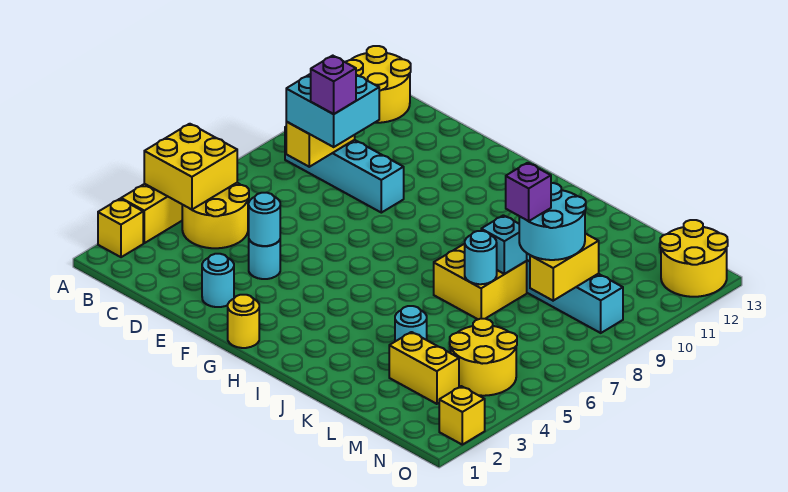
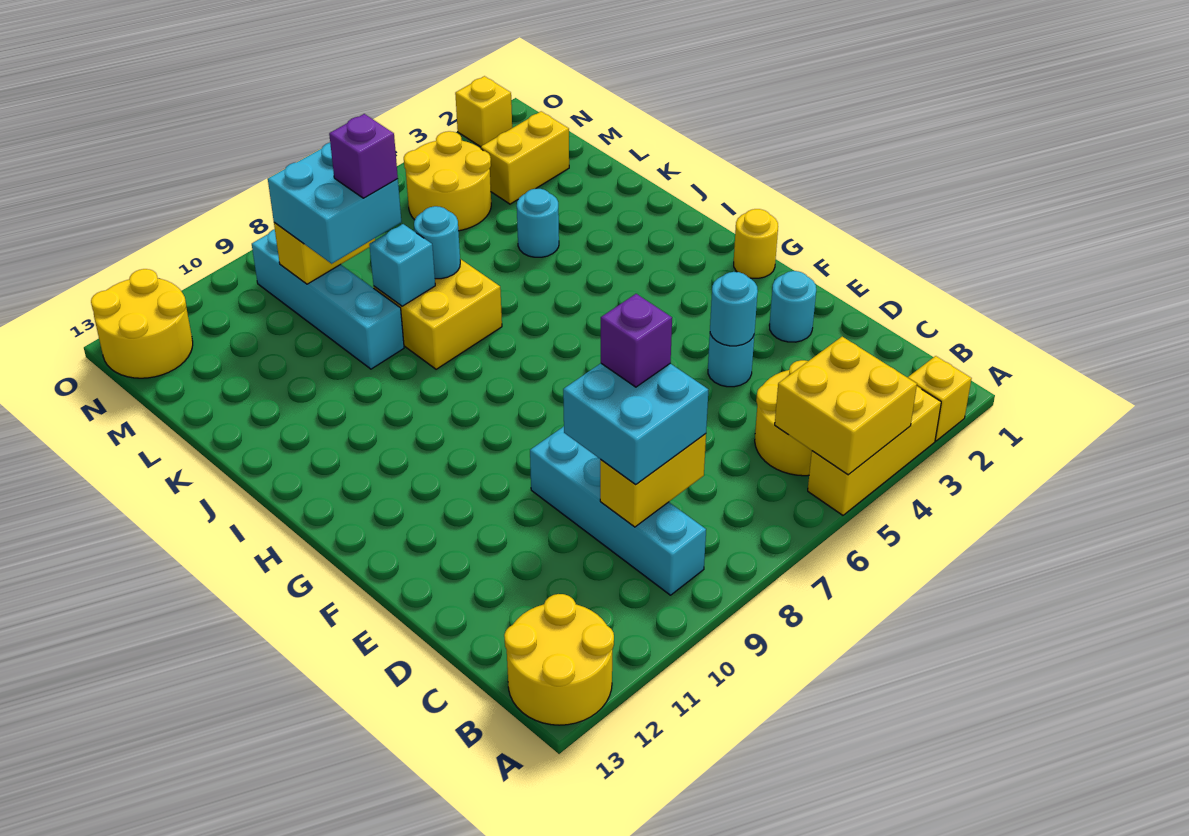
yellow brick L3:M3 level 1 -> yellow brick M2:M3 level 1
cyan round brick L8:M9 level 3 -> cyan brick L8:M9 level 3

